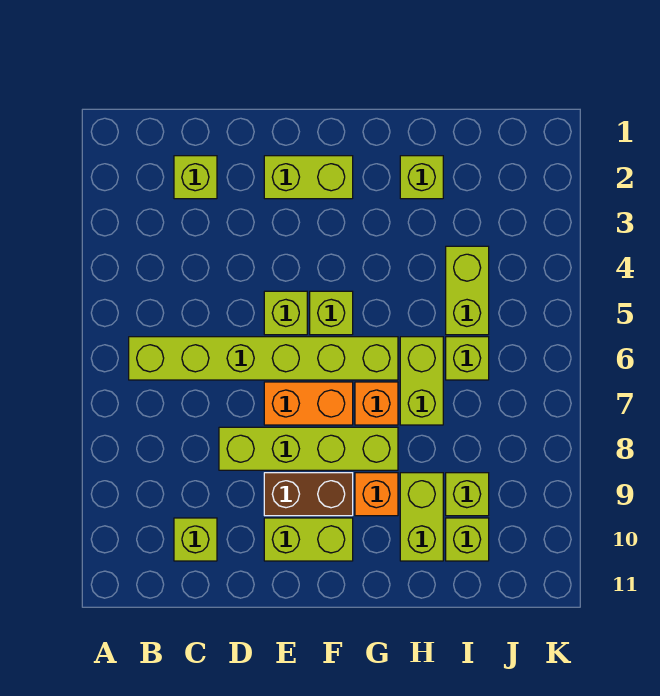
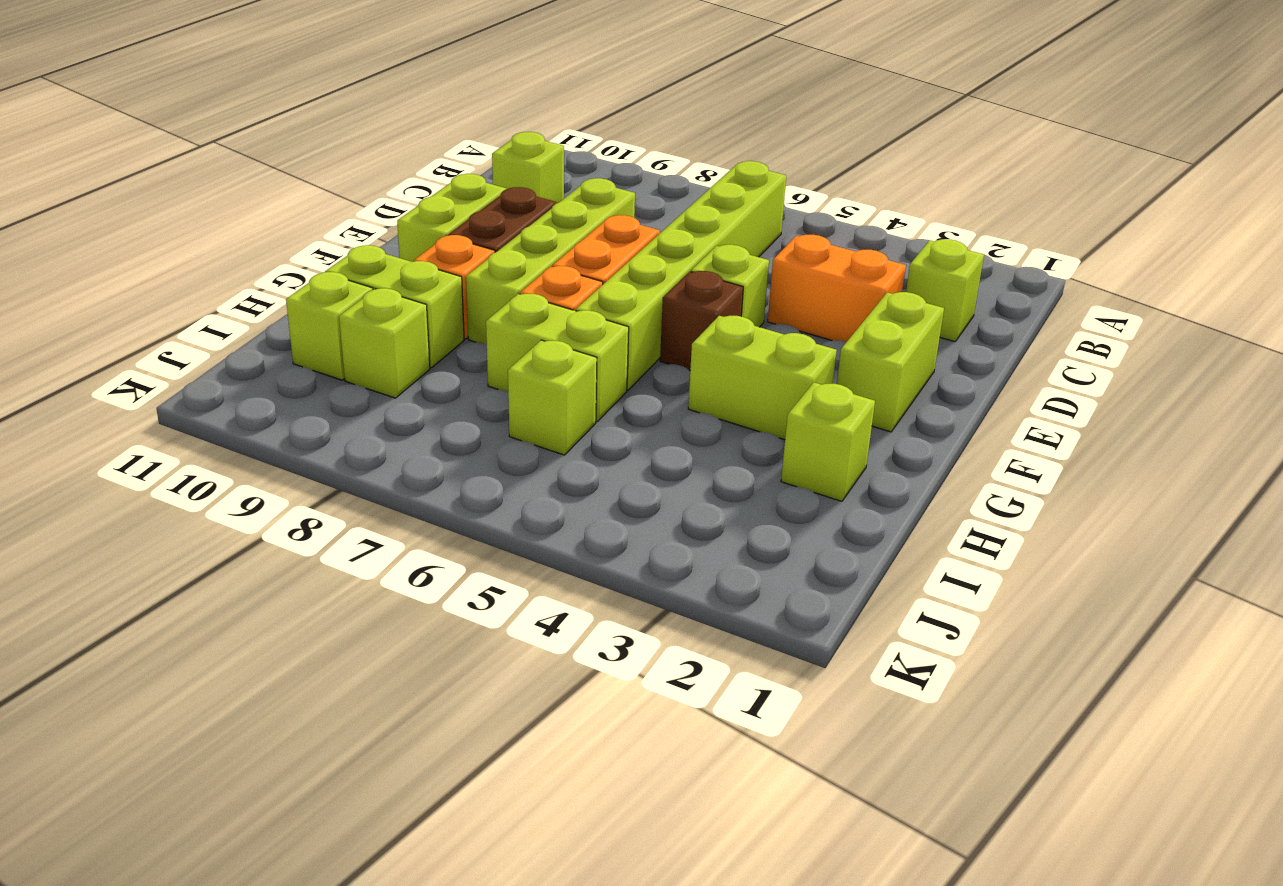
none -> orange brick D3:D4 level 1
lime brick F5 level 1 -> brown brick F5 level 1
lime brick I4:I5 level 1 -> lime brick G3:G4 level 1

